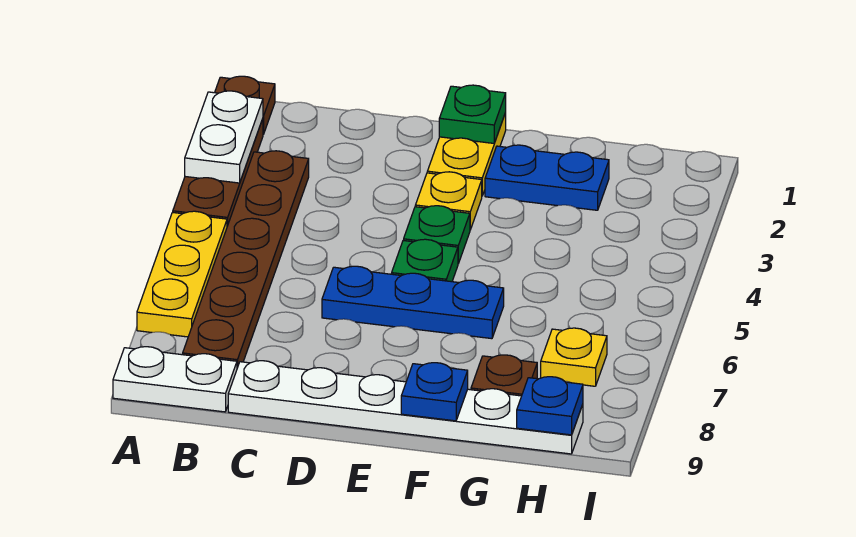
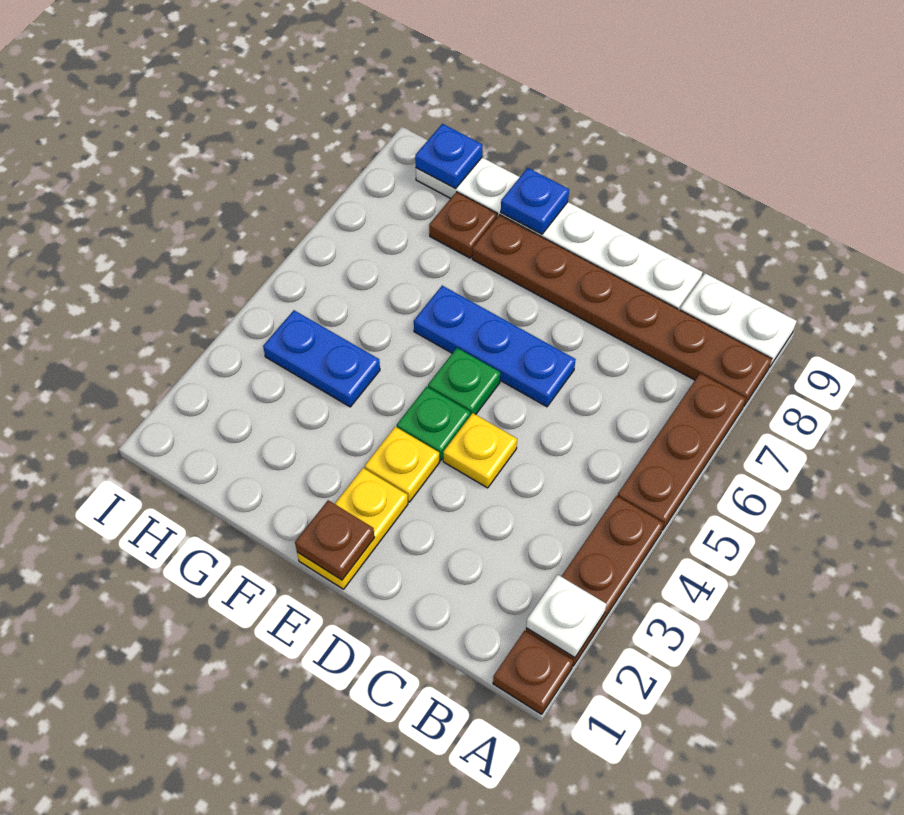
white plate A2:A3 level 2 -> white plate A2 level 2
yellow plate A5:A7 level 1 -> brown plate A5:A7 level 1
brown plate B3:B8 level 1 -> brown plate A8:F8 level 1
green plate E1 level 2 -> brown plate E1 level 2
blue plate F2:G2 level 1 -> blue plate G4:H4 level 1
yellow plate H7 level 1 -> yellow plate D4 level 1

